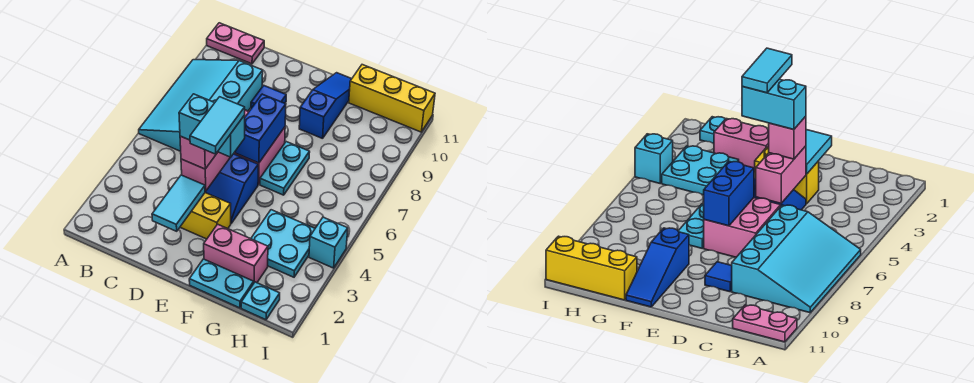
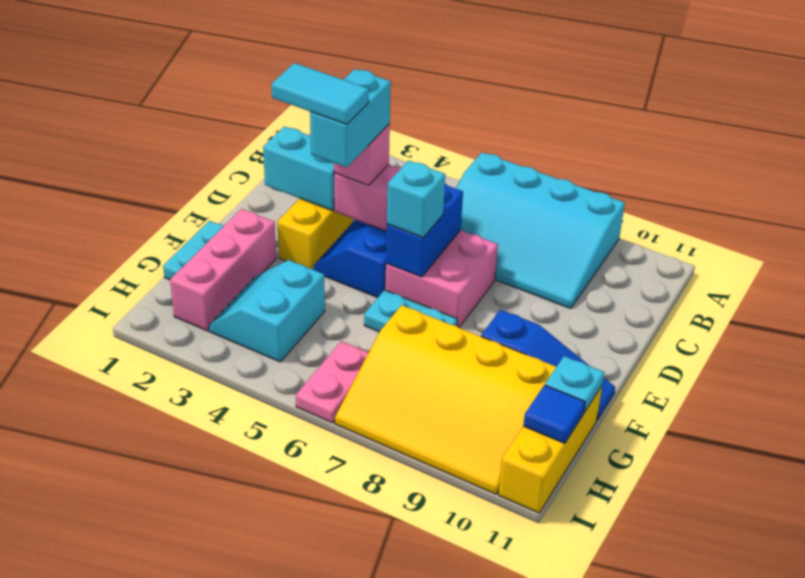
cyan slope A6:C9 level 1 top C -> cyan slope A6:C9 level 1 top A
pink plate A11:B11 level 1 -> pink plate H6:I6 level 1
cyan tile D2:D3 level 2 -> cyan brick D2:D3 level 2
blue tile D9 level 1 -> blue tile H11 level 2
blue brick E6:E7 level 2 -> blue brick D6:E6 level 2
pink brick F2:G2 level 1 -> pink brick F2:H2 level 1
cyan plate G3:H4 level 1 -> cyan slope G3:H4 level 1 top 4
none -> yellow slope G7:I10 level 1 top G
cyan plate H1 level 1 -> cyan plate G11 level 2
cyan brick I4 level 1 -> cyan brick E6 level 3

